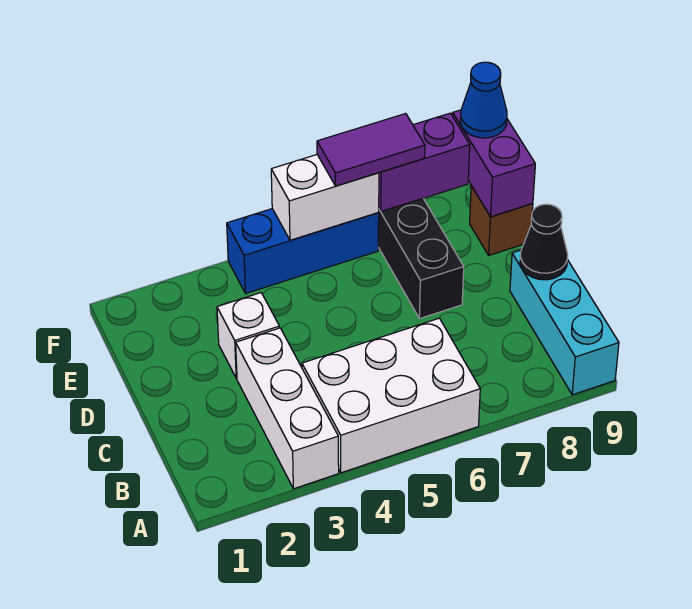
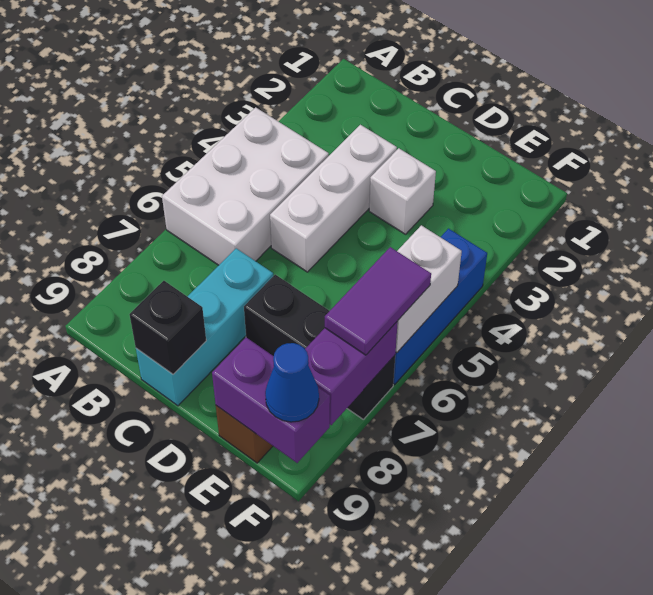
white brick A3:C3 level 1 -> white brick C3:C5 level 1
cyan brick A9:C9 level 1 -> cyan brick C7:C9 level 1
black cone C9 level 2 -> black brick C9 level 2

